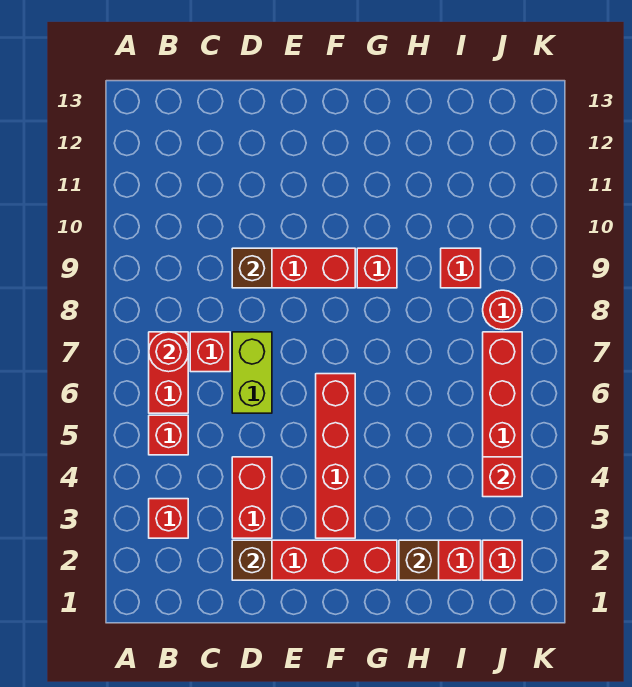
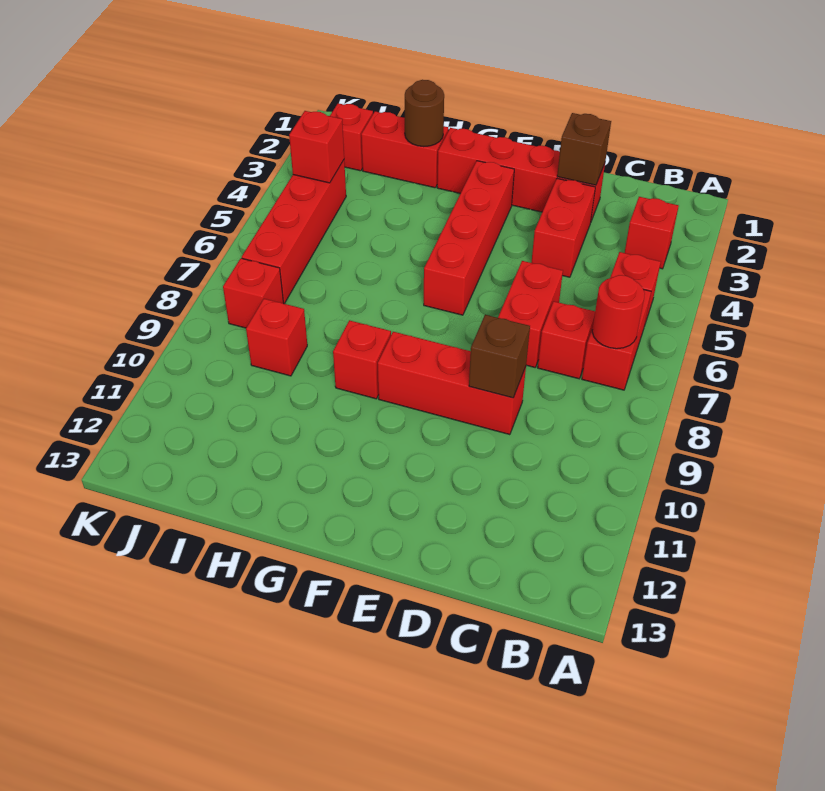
lime brick D6:D7 level 1 -> red brick D6:D7 level 1
brown brick H2 level 2 -> brown round brick H2 level 2
red round brick J8 level 1 -> red brick J8 level 1

